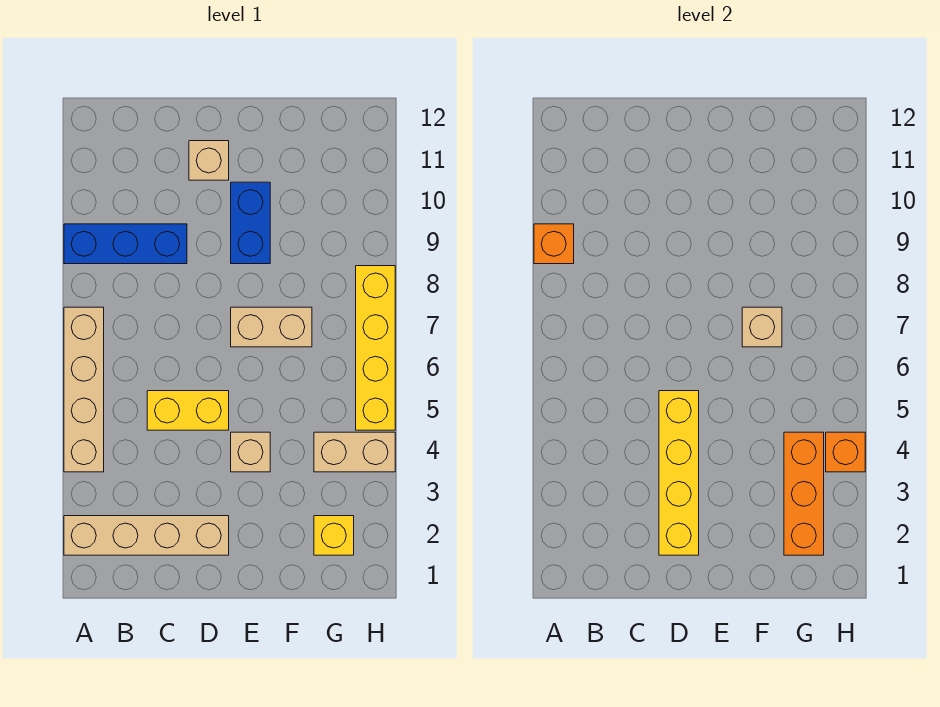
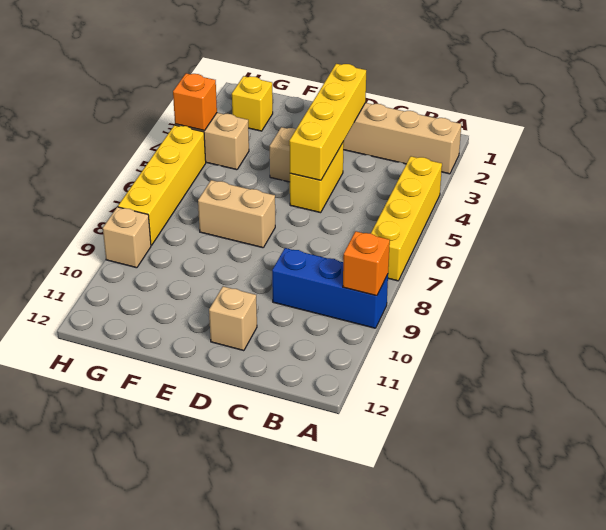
tan brick A4:A7 level 1 -> yellow brick A4:A7 level 1
yellow brick C5:D5 level 1 -> yellow brick D4:D5 level 1
blue brick E9:E10 level 1 -> none
tan brick F7 level 2 -> tan brick H9 level 1
orange brick G2:G4 level 2 -> none

